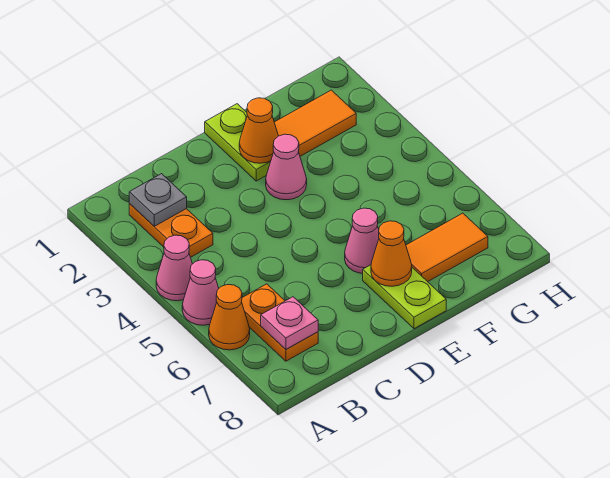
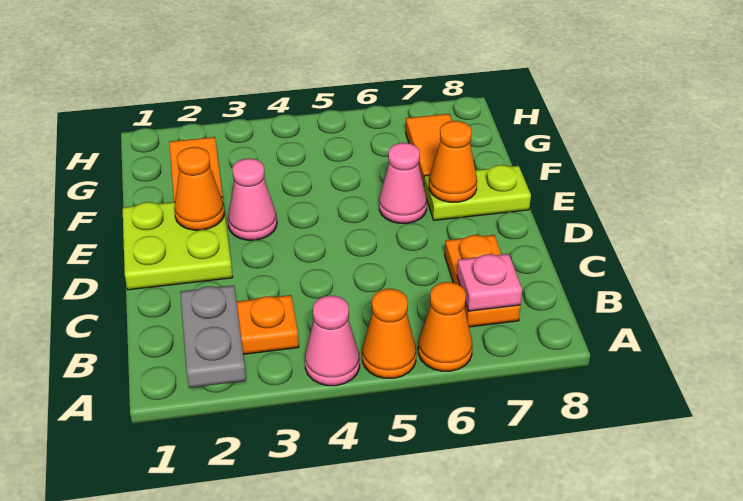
pink cone A5 level 1 -> orange cone A5 level 1
grey plate B2 level 2 -> grey plate A2:B2 level 2
orange plate B6:B7 level 1 -> orange plate B7:C7 level 1
lime plate E1:E2 level 1 -> lime plate D1:E2 level 1

